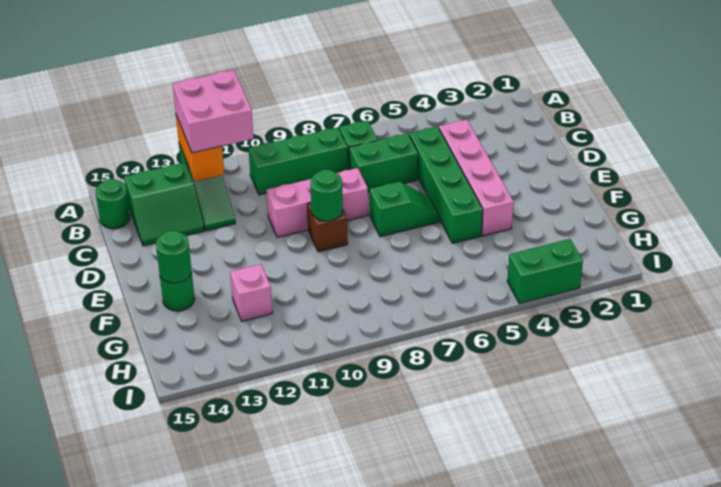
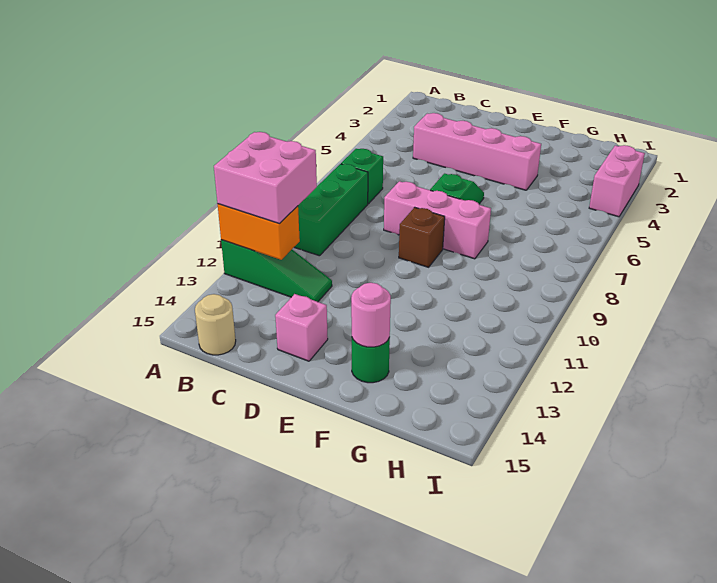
green slope B13:C14 level 1 top B -> none
green round brick B15 level 1 -> tan round brick B15 level 1
green brick C5:F5 level 1 -> none
green brick C6:C7 level 1 -> none
pink brick D8:D10 level 1 -> pink brick D8:F8 level 1
green round brick E9 level 2 -> none
green round brick F14 level 2 -> pink round brick F14 level 2
pink brick G12 level 1 -> pink brick D14 level 1
green brick I3:I4 level 1 -> pink brick I3:I4 level 1

